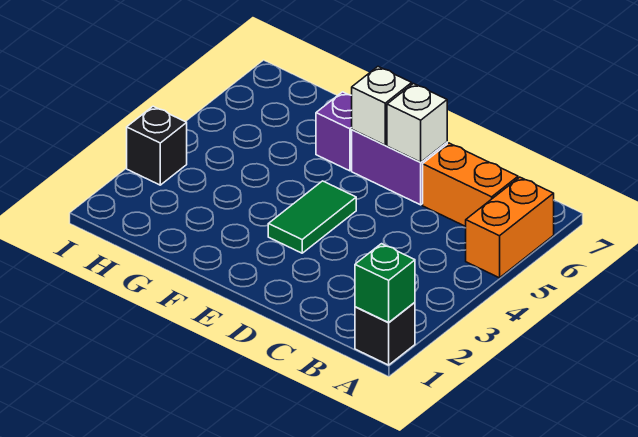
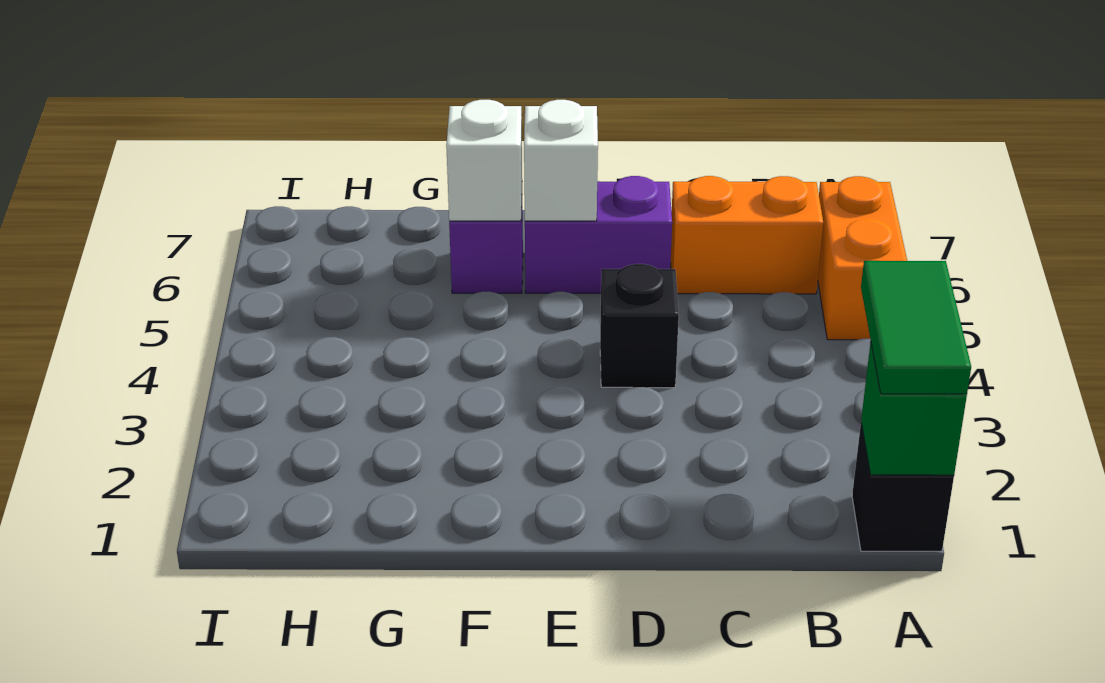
white brick D6 level 2 -> white brick F6 level 2
green tile E3:E4 level 1 -> green tile A1:A2 level 3
black brick I3 level 1 -> black brick D4 level 1

